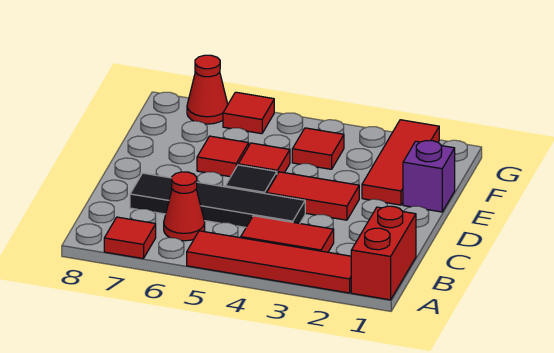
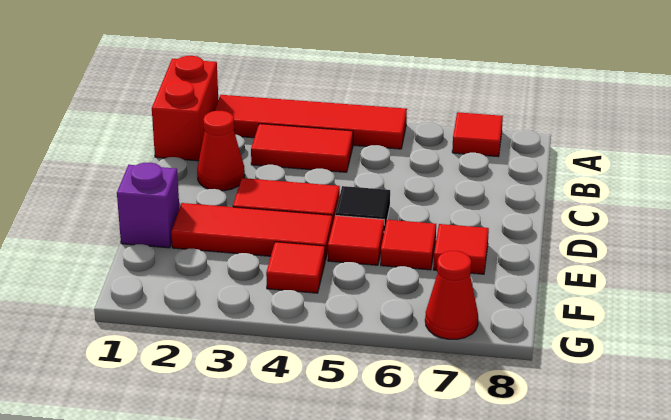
red cone B6 level 1 -> red cone C2 level 1
black tile C4:C7 level 1 -> none
red tile E2:G2 level 1 -> red tile E2:E4 level 1
red tile G6 level 1 -> red tile E7 level 1

